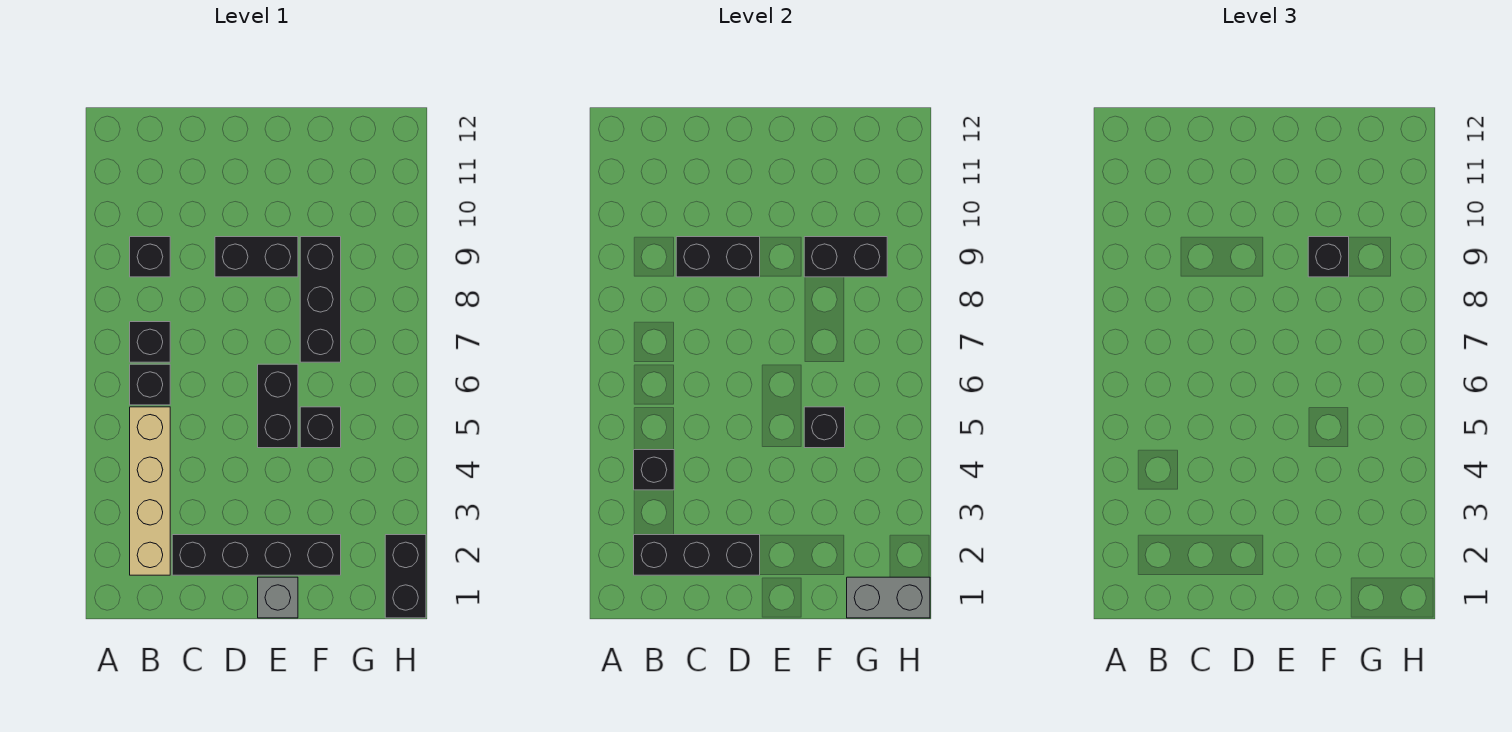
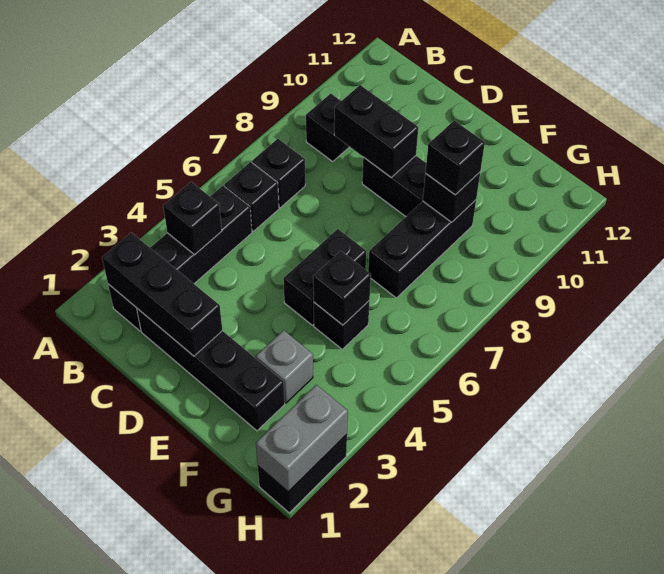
tan brick B2:B5 level 1 -> black brick B2:B5 level 1
grey brick E1 level 1 -> grey brick F3 level 1
black brick F9:G9 level 2 -> black brick F9 level 2
grey brick G1:H1 level 2 -> grey brick H1:H2 level 2

